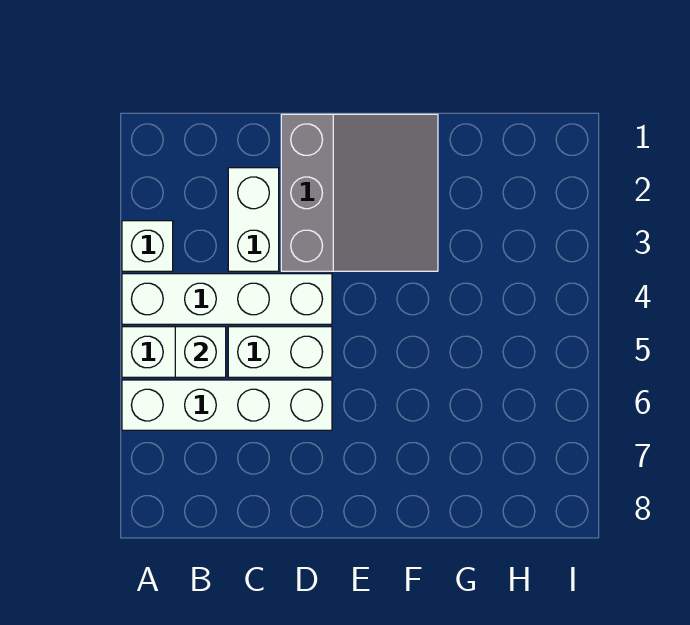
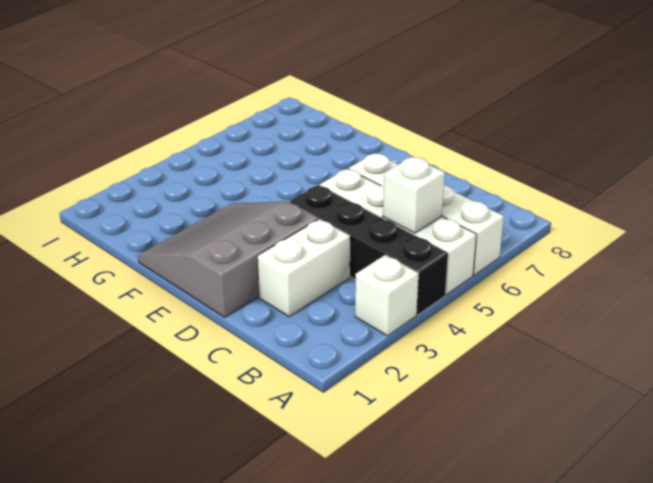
white brick A4:D4 level 1 -> black brick A4:D4 level 1

